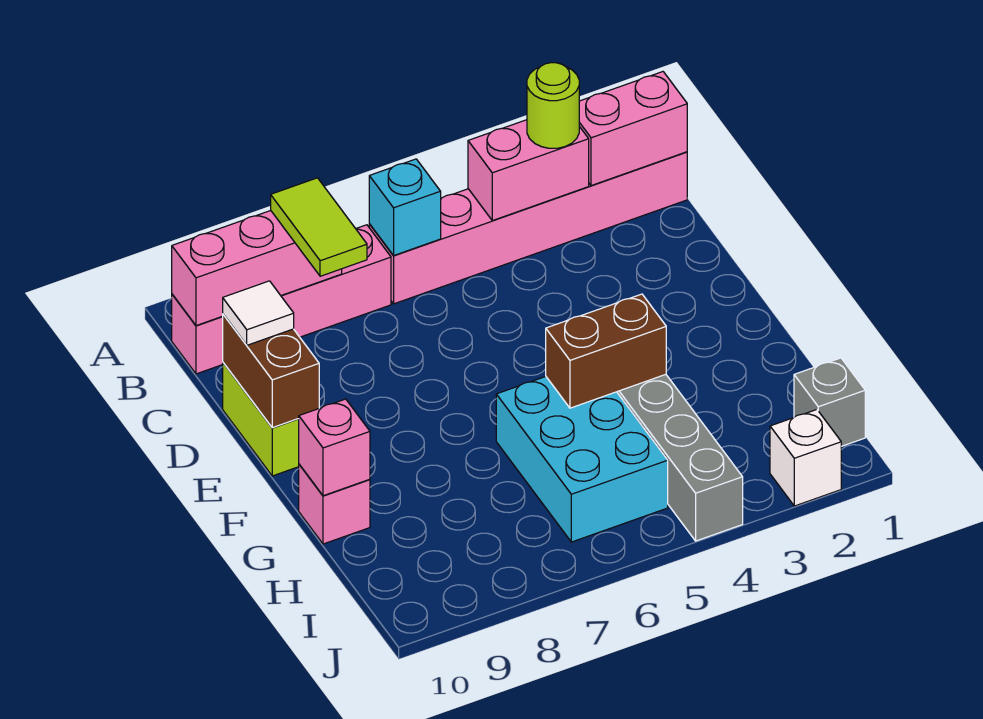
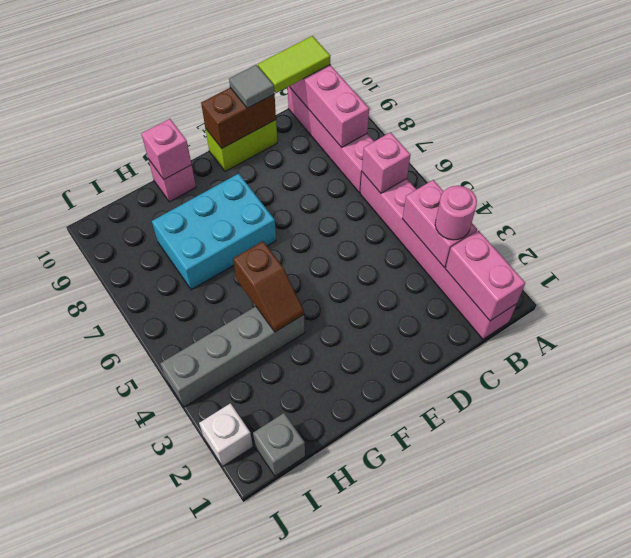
lime round brick B3 level 3 -> pink round brick B3 level 3
cyan brick B6 level 2 -> pink brick B6 level 2
lime tile B8:C8 level 3 -> lime tile B10:C10 level 3
white tile D10 level 3 -> grey tile D10 level 3
brown brick G4:G5 level 2 -> brown slope G4:G5 level 2 top 5
cyan brick G5:I6 level 1 -> cyan brick F7:H8 level 1

